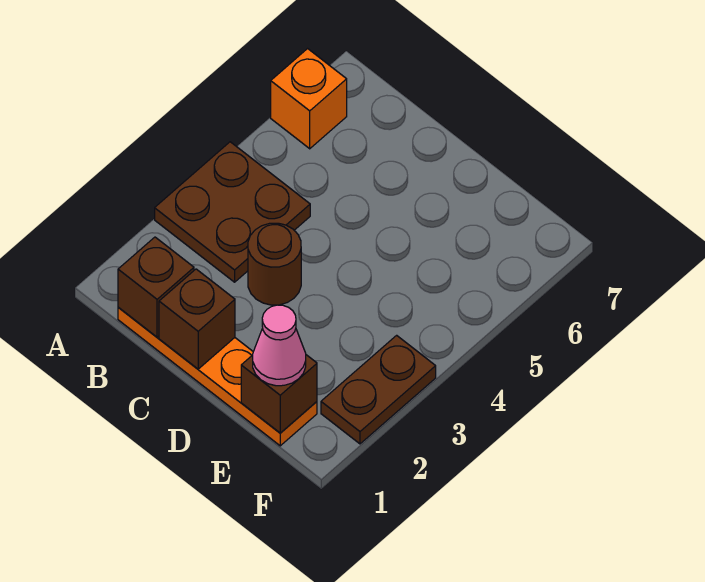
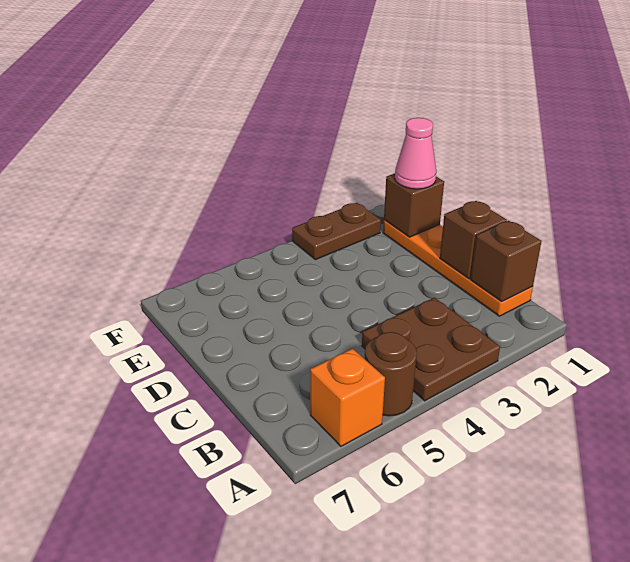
brown round brick C3 level 1 -> brown round brick A5 level 1

